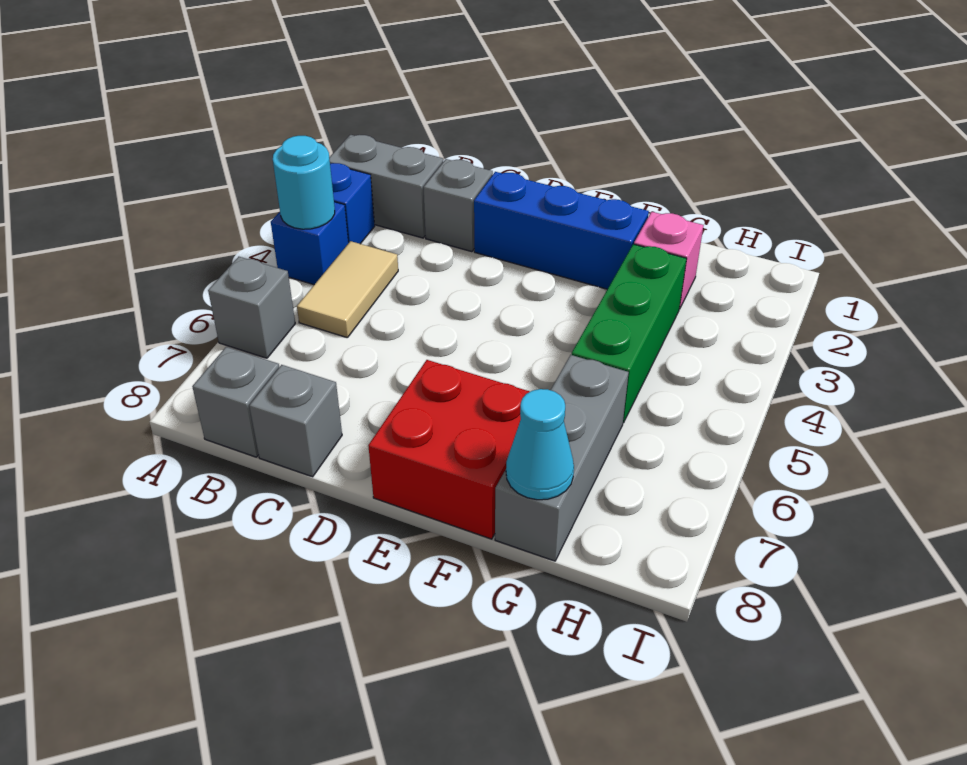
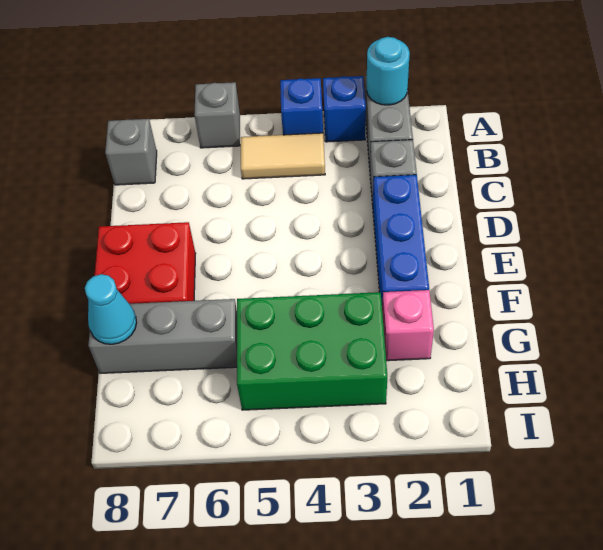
cyan round brick A4 level 2 -> cyan round brick A2 level 2
grey brick C8 level 1 -> none
green brick G3:G5 level 1 -> green brick G3:H5 level 1

